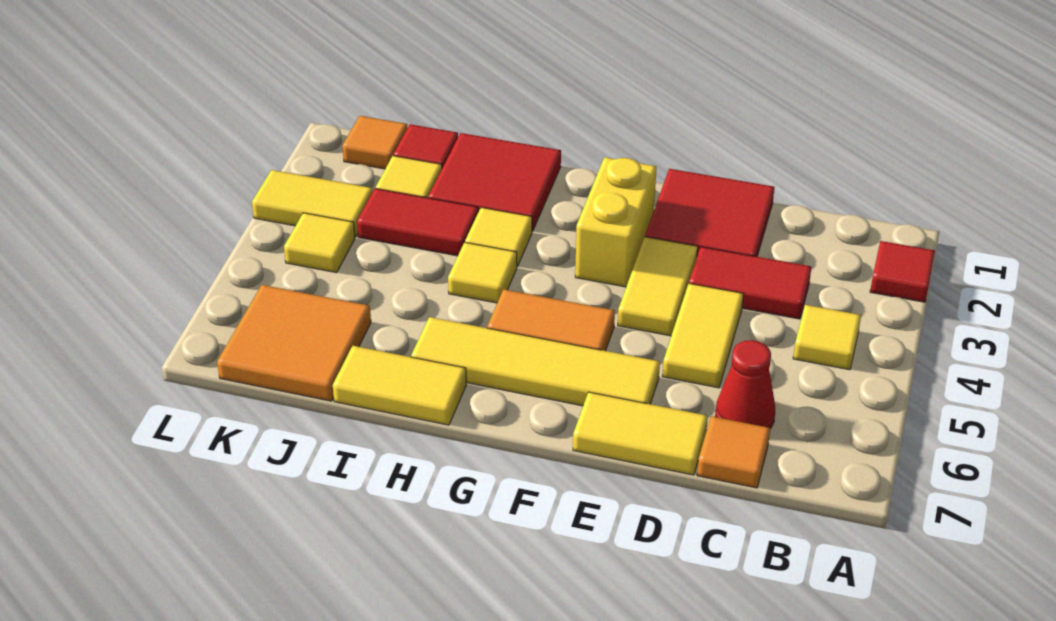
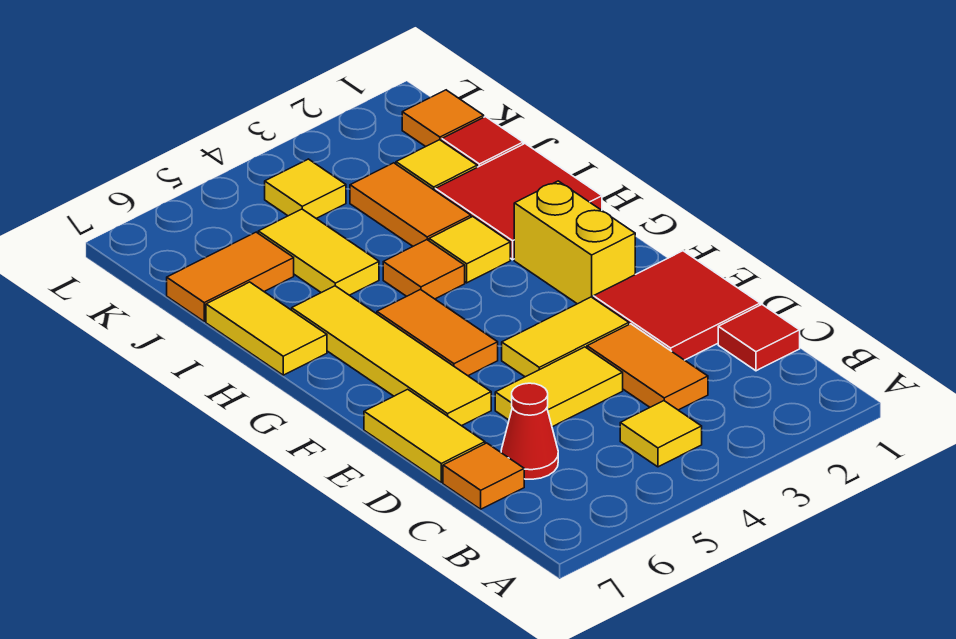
red tile A2 level 1 -> red tile C1 level 1
red tile C3:D3 level 1 -> orange tile C3:D3 level 1
yellow brick F2:F3 level 1 -> yellow brick F2:G2 level 1
yellow tile H4 level 1 -> orange tile H4 level 1
red tile I3:J3 level 1 -> orange tile I3:J3 level 1
orange tile J6:K7 level 1 -> orange tile J6:J7 level 1
yellow tile K3:L3 level 1 -> yellow tile I5:J5 level 1

